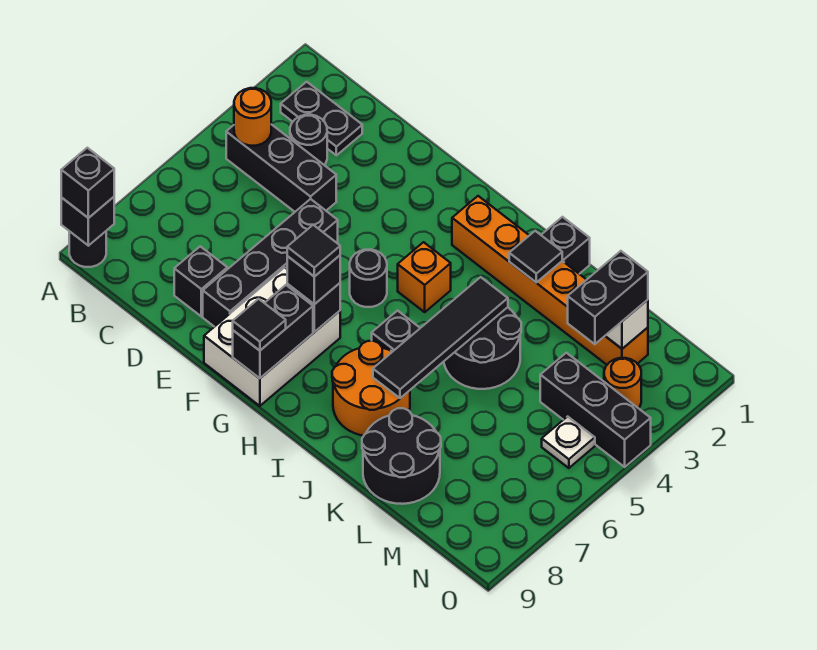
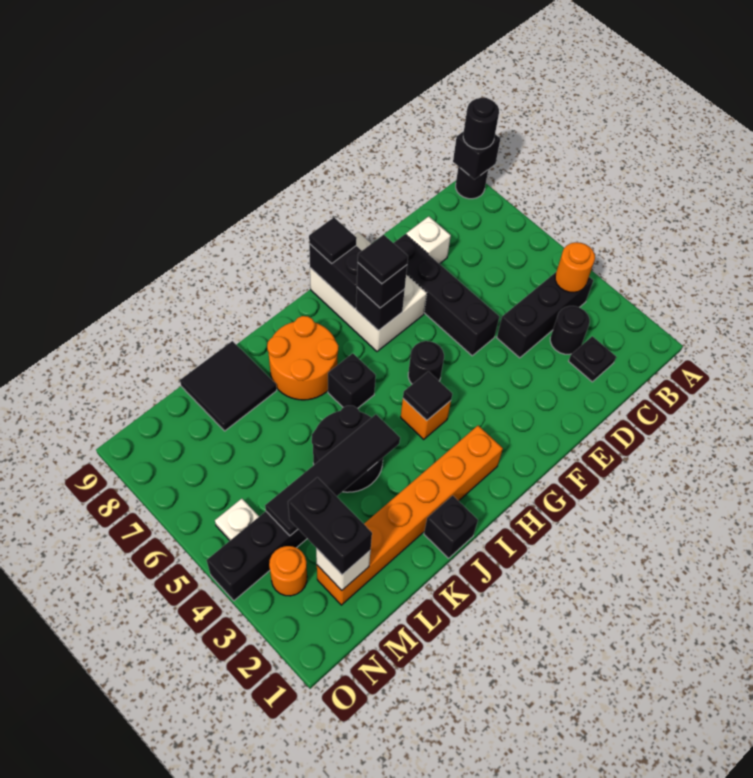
black brick A9 level 3 -> black round brick A9 level 3
black plate B2:C2 level 1 -> black plate C2 level 1
black brick D8 level 1 -> white brick D8 level 1
black tile J2 level 2 -> black tile H4 level 2
black tile J4:J7 level 2 -> black tile J4:M4 level 2
black round brick K8:L9 level 1 -> black tile K8:L9 level 1

